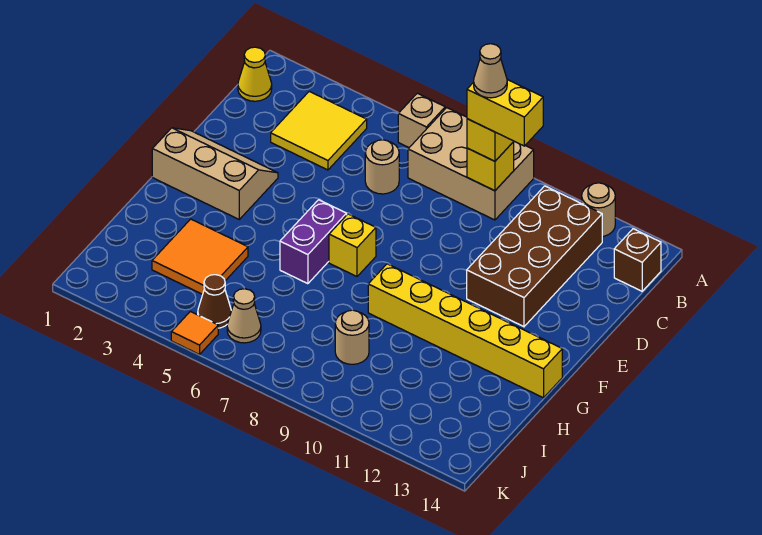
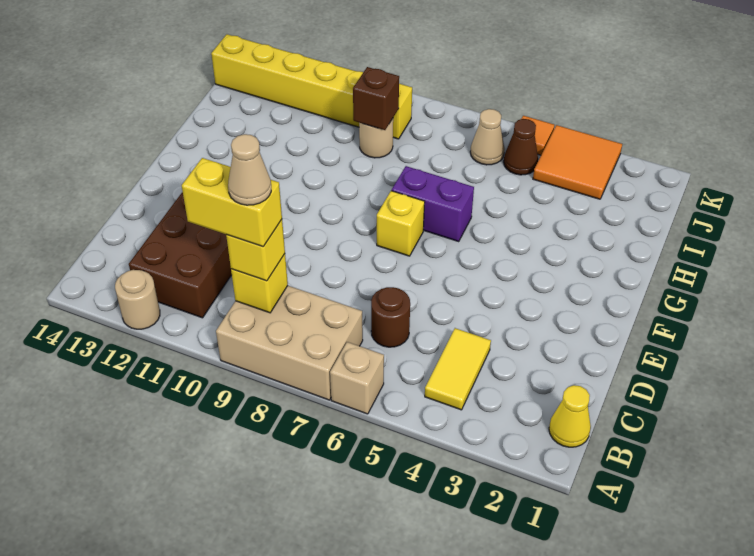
yellow tile B3:C4 level 1 -> yellow tile B4:C4 level 1
brown brick B14 level 1 -> brown brick I9 level 2
tan round brick C6 level 1 -> brown round brick C6 level 1
tan slope E1:F3 level 1 top F -> none
purple brick F6:G6 level 1 -> purple brick G6:G7 level 1
yellow brick G9:G14 level 1 -> yellow brick J9:J14 level 1
orange tile H3:I4 level 1 -> orange tile J3:K4 level 1

